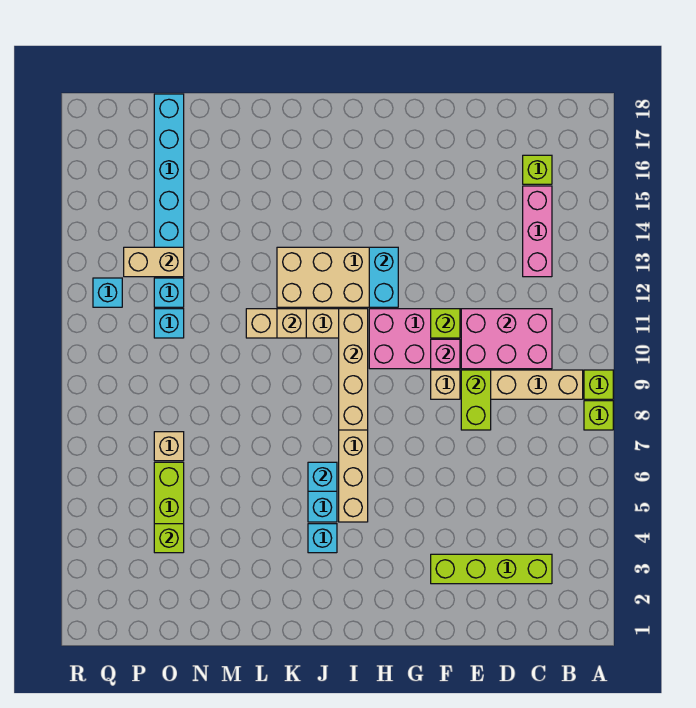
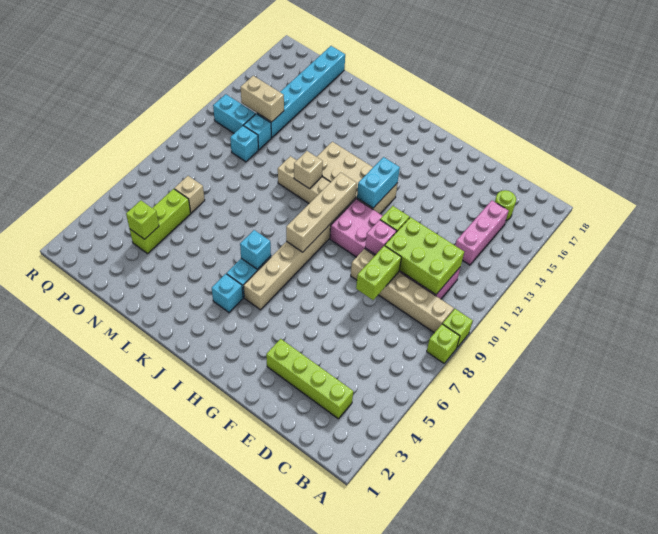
pink brick C10:E11 level 2 -> lime brick C10:E11 level 2
lime brick C16 level 1 -> lime round brick C16 level 1
cyan brick Q12 level 1 -> cyan brick P12:Q12 level 1

